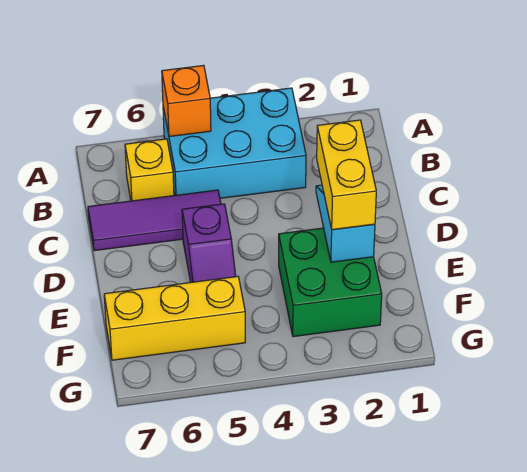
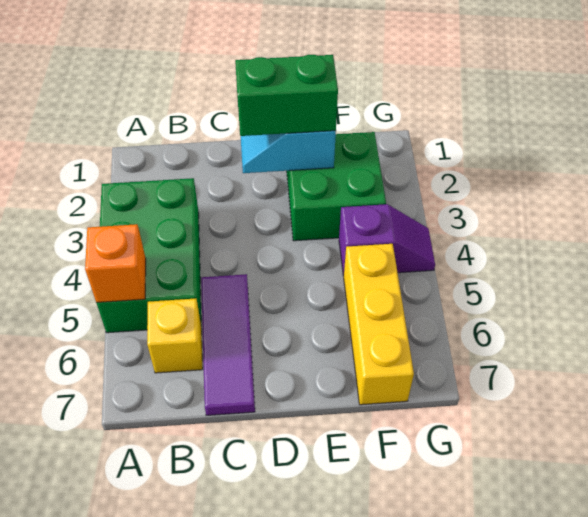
cyan brick A3:B5 level 1 -> green brick A3:B5 level 1
yellow brick D2:E2 level 3 -> green brick D2:E2 level 3
purple slope D5:E5 level 1 top D -> purple slope F4:G4 level 1 top F

